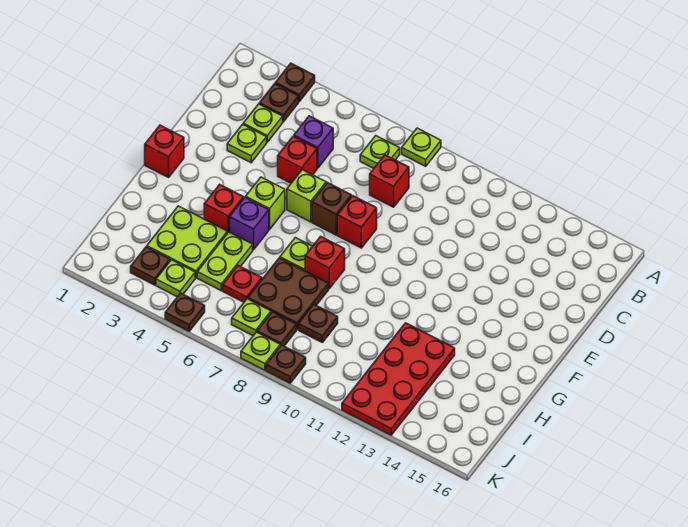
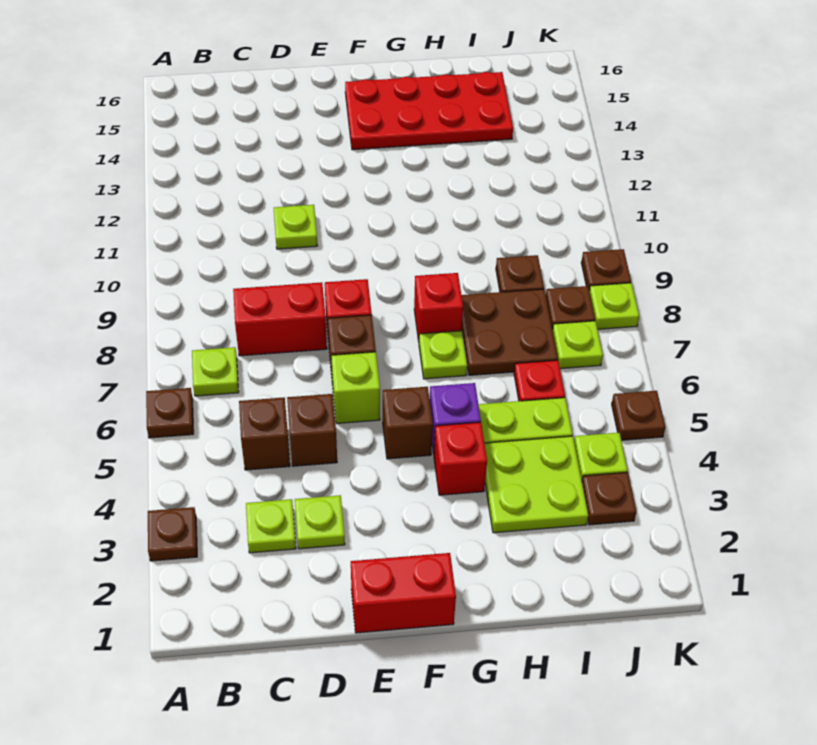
lime plate A8 level 1 -> lime plate D11 level 1
brown plate B3 level 1 -> brown plate A6 level 1
purple brick C5 level 1 -> brown brick C5 level 1
red brick C8 level 1 -> red brick C8:D8 level 1
red brick D5 level 1 -> brown brick D5 level 1
red brick F1 level 1 -> red brick E1:F1 level 1
lime brick F5 level 1 -> brown brick F5 level 1
red plate H12:K13 level 1 -> red plate F14:I15 level 1

